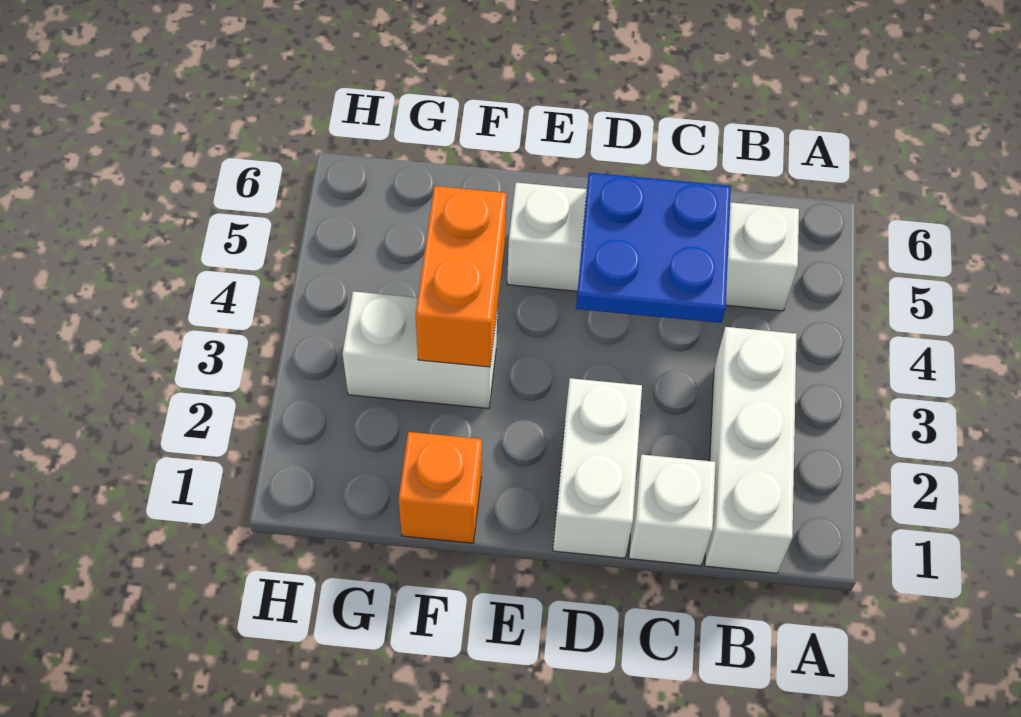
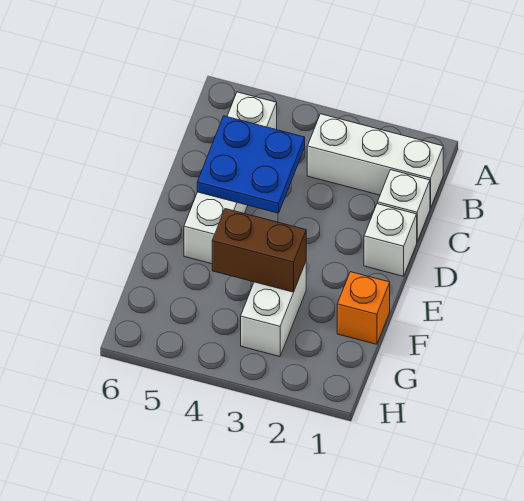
white brick D1:D2 level 1 -> white brick D1 level 1
orange brick F3:F4 level 2 -> brown brick F3:F4 level 2

